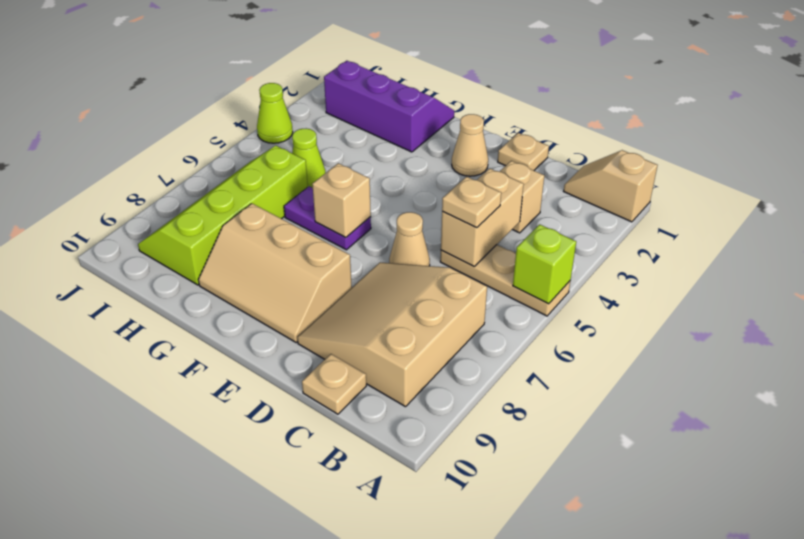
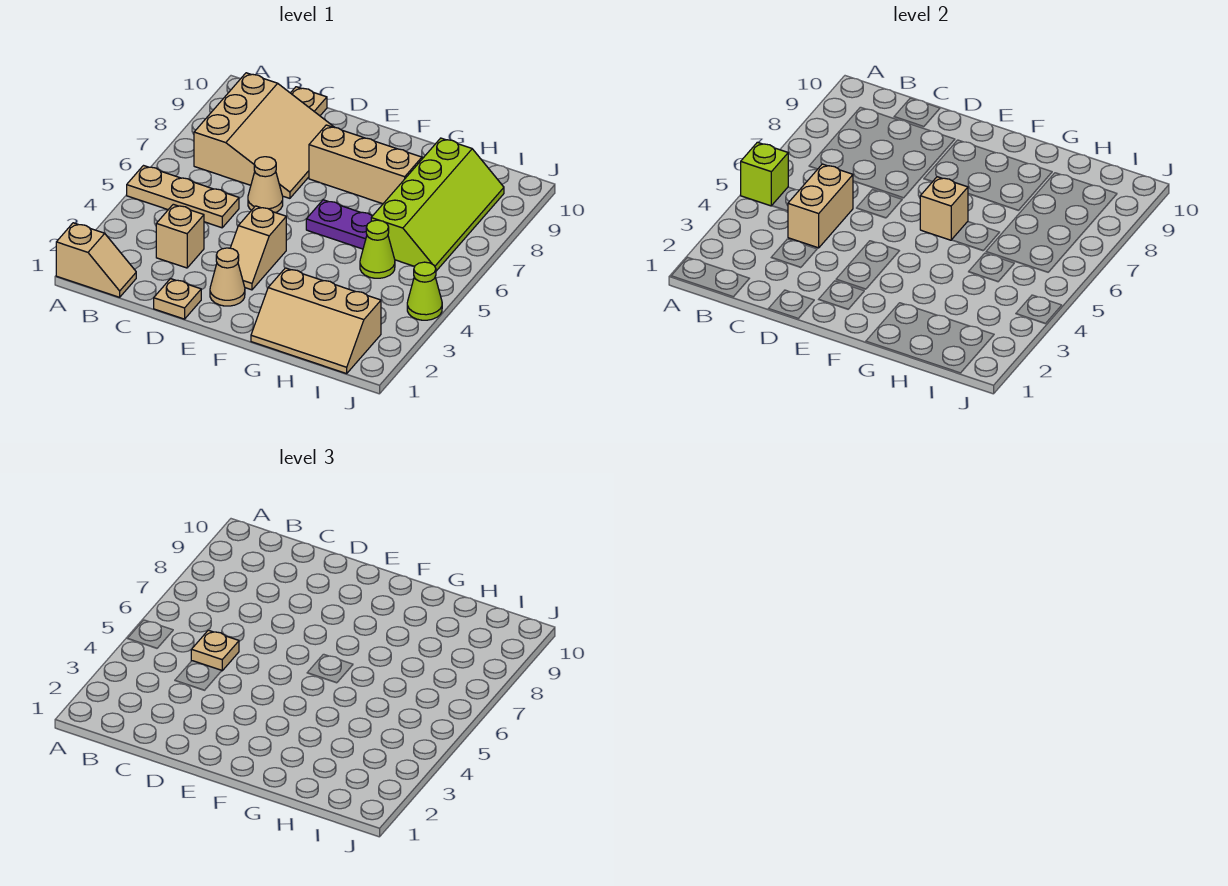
none -> tan slope E3:E4 level 1 top 4
purple slope G1:I2 level 1 top 2 -> tan slope G1:I2 level 1 top 2

